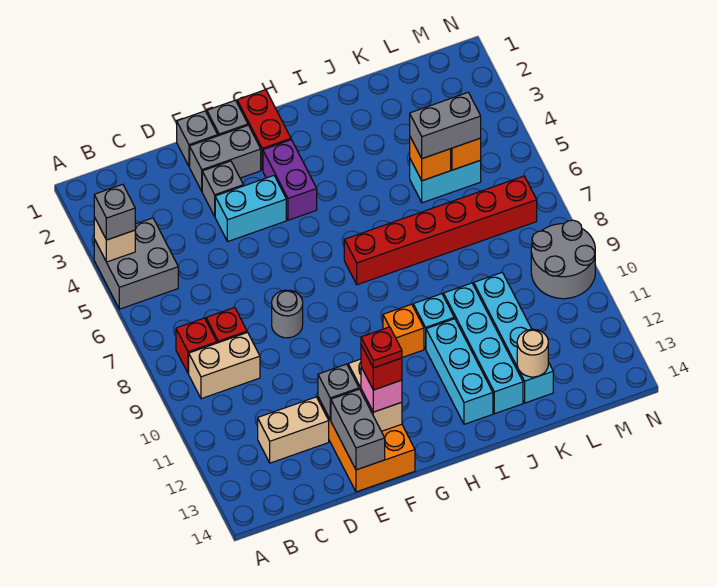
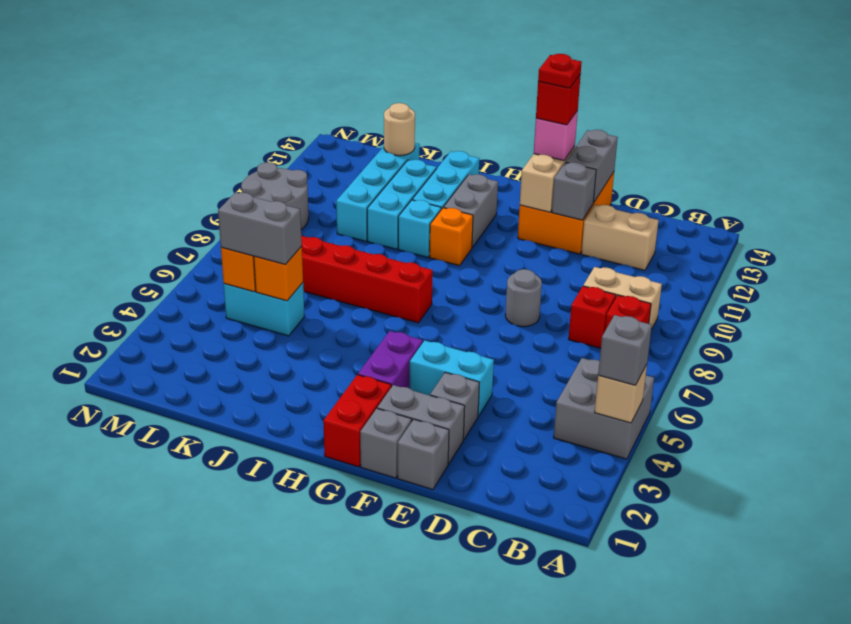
none -> grey brick H11:H12 level 1
cyan brick J10:J13 level 1 -> cyan brick J10:J12 level 1

